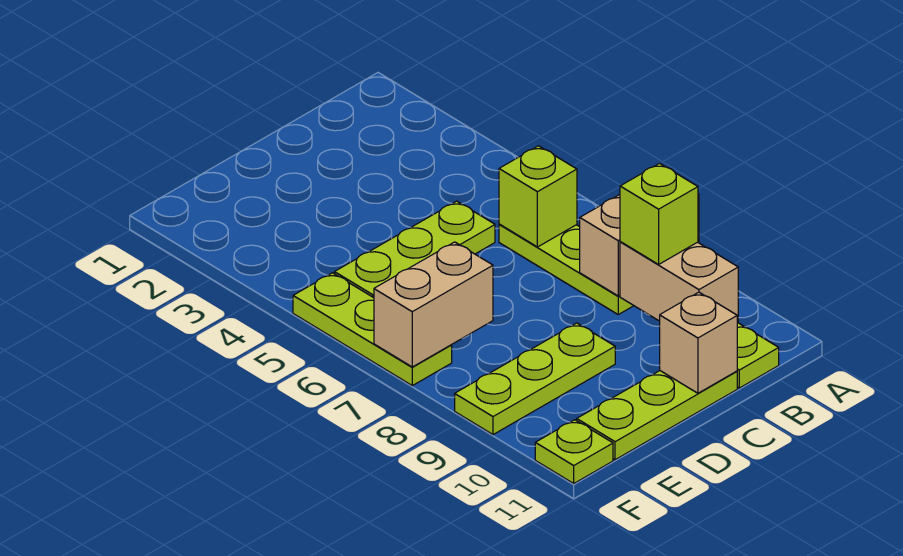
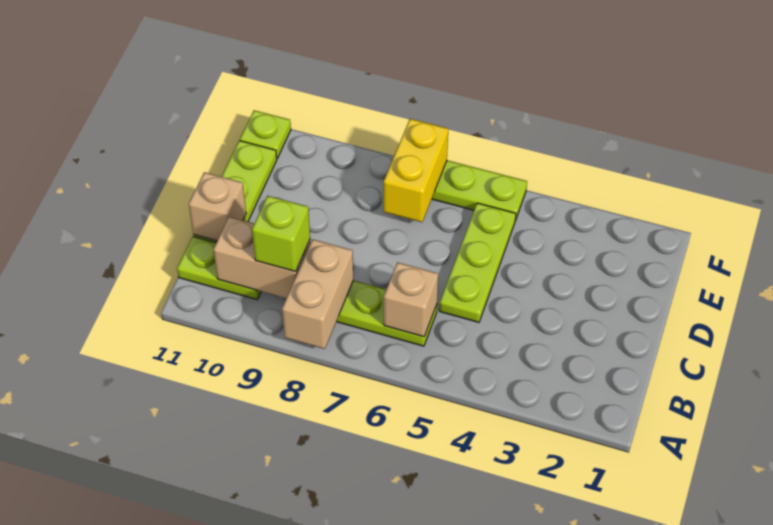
lime brick B6 level 2 -> tan brick B6 level 2
lime plate D9:F9 level 1 -> none
tan brick E7:F7 level 2 -> yellow brick E7:F7 level 2

